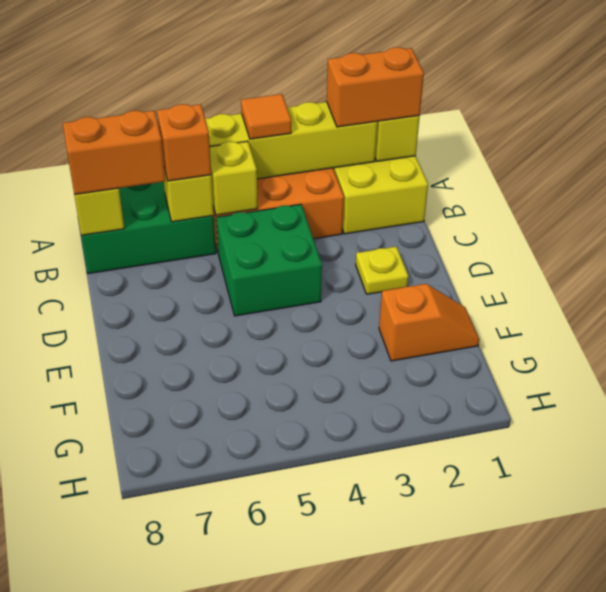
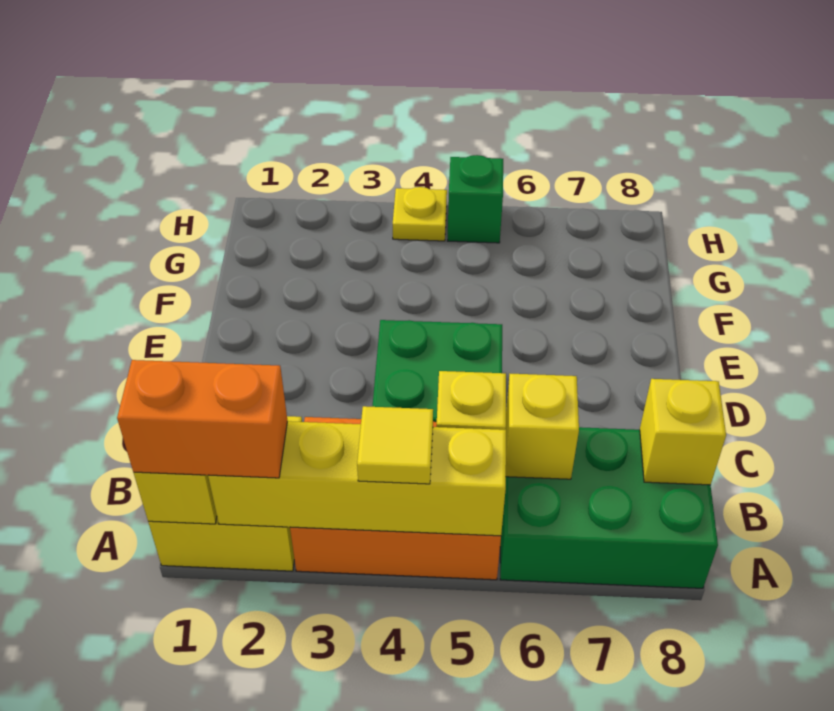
orange tile A4 level 3 -> yellow tile A4 level 3
orange brick B6 level 3 -> none
orange brick B7:B8 level 3 -> none
yellow plate D2 level 1 -> yellow plate H4 level 1
orange slope F1:F2 level 1 top 2 -> none
none -> green brick H5 level 1

